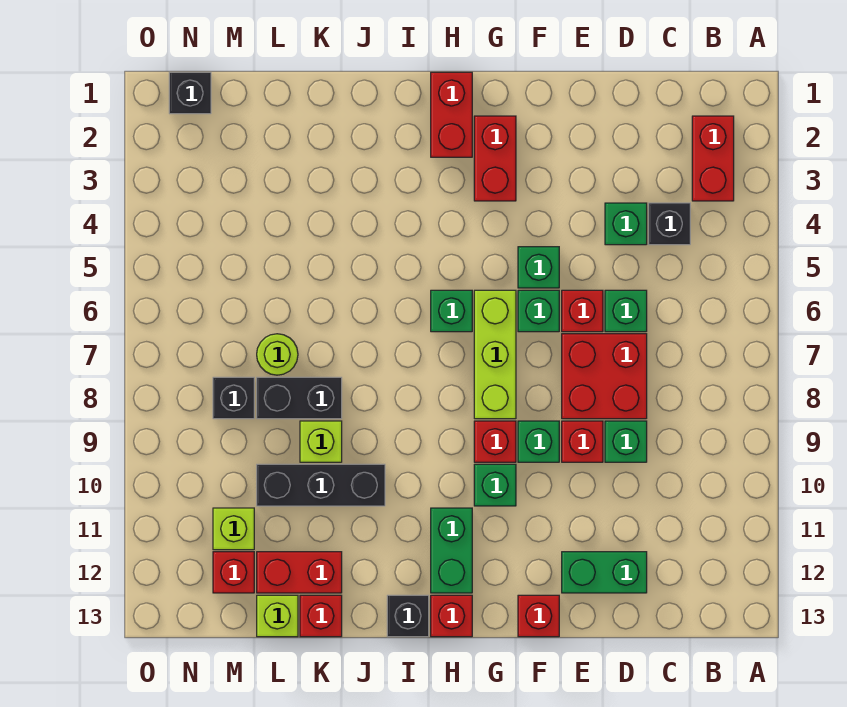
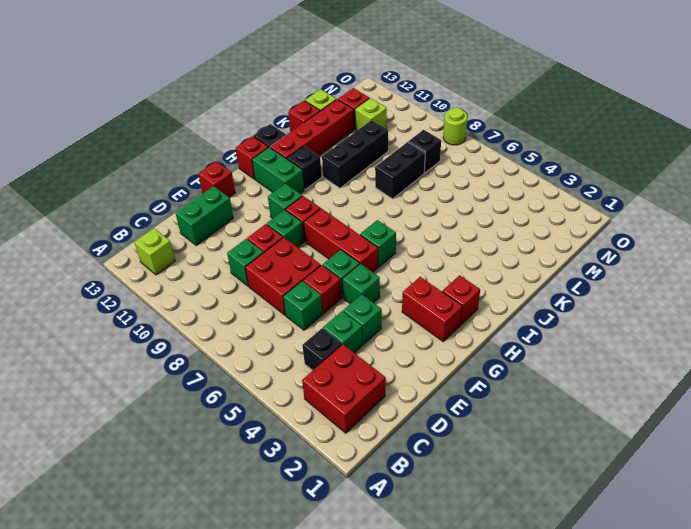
red brick B2:B3 level 1 -> red brick B2:C3 level 1
none -> green brick E4 level 1
lime brick G6:G8 level 1 -> red brick G6:G8 level 1
red brick H1:H2 level 1 -> red brick H2 level 1
lime brick K9 level 1 -> lime brick B12 level 1
red brick K12:L12 level 1 -> red brick I12:L12 level 1
lime round brick L7 level 1 -> lime round brick O8 level 1
black brick N1 level 1 -> black brick I11 level 1

